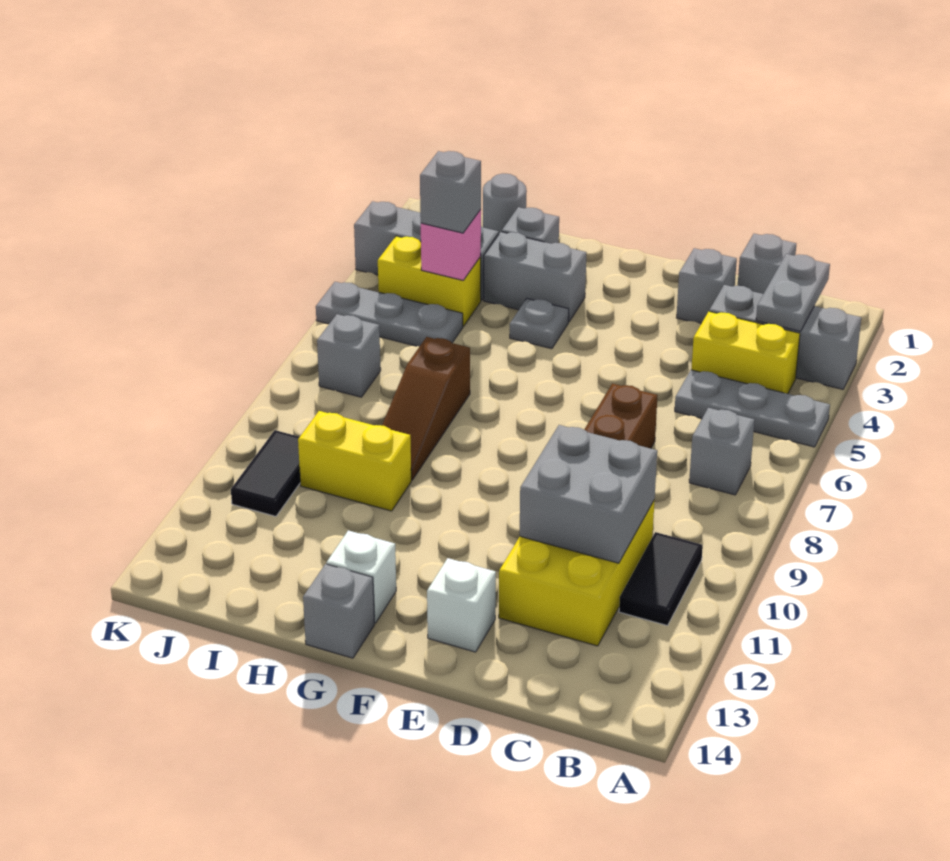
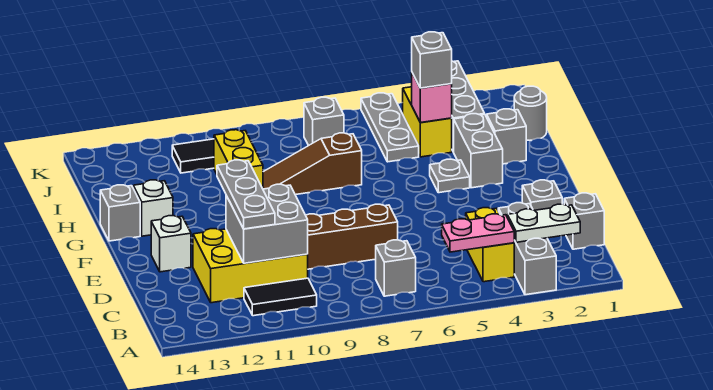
grey plate A5:C5 level 1 -> grey plate C11:E11 level 3
grey plate B2:B3 level 2 -> white plate B2:B3 level 2
none -> pink plate B4:B5 level 2

